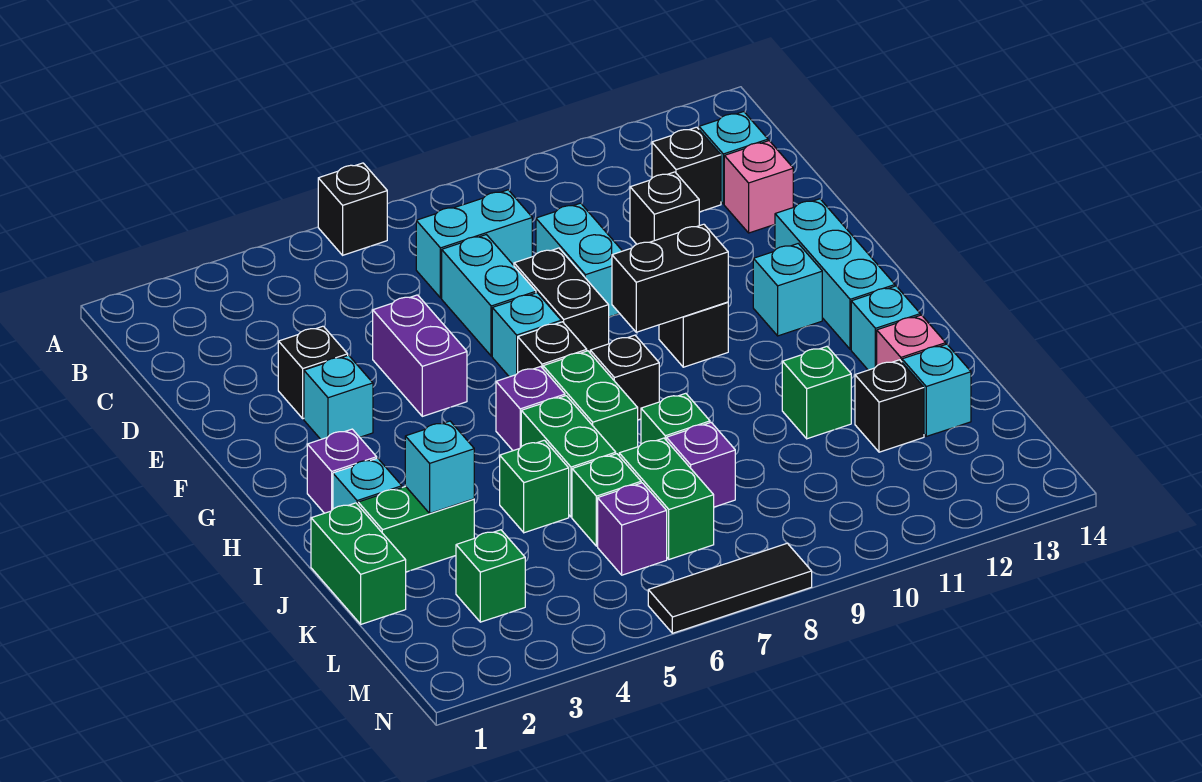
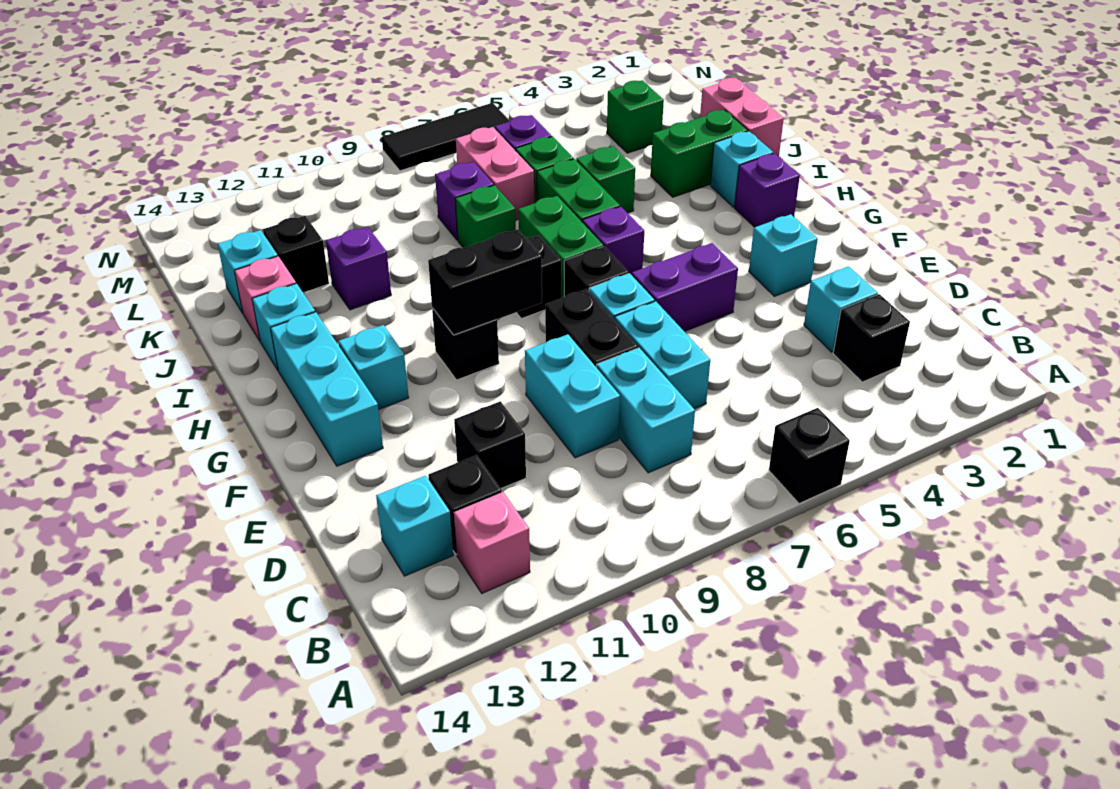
cyan brick C7:C8 level 1 -> cyan brick C8:D8 level 1
pink brick D13 level 1 -> pink brick B12 level 1
black brick E3 level 1 -> black brick C3 level 1
purple brick E5:F5 level 1 -> purple brick F5:F6 level 1
green brick J1:K1 level 1 -> pink brick J1:K1 level 1
cyan brick J3 level 2 -> cyan brick D3 level 1
green brick J11 level 1 -> purple brick J11 level 1
green brick K7:L7 level 1 -> pink brick K7:L7 level 1

